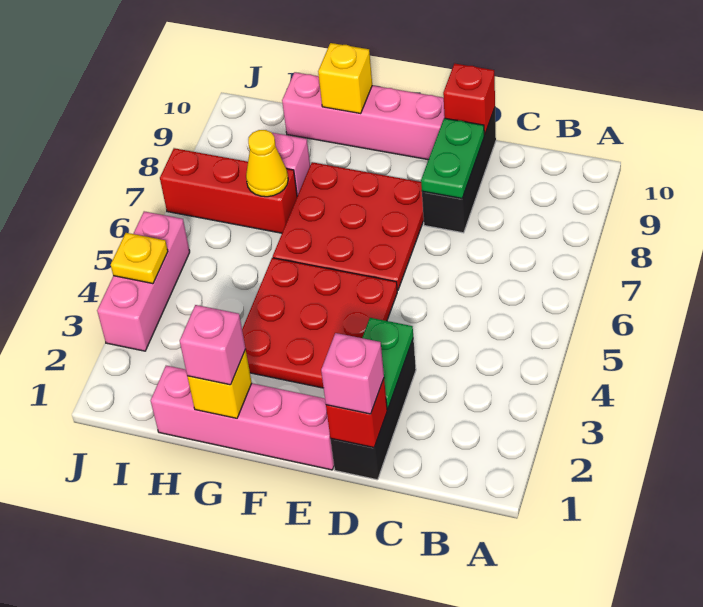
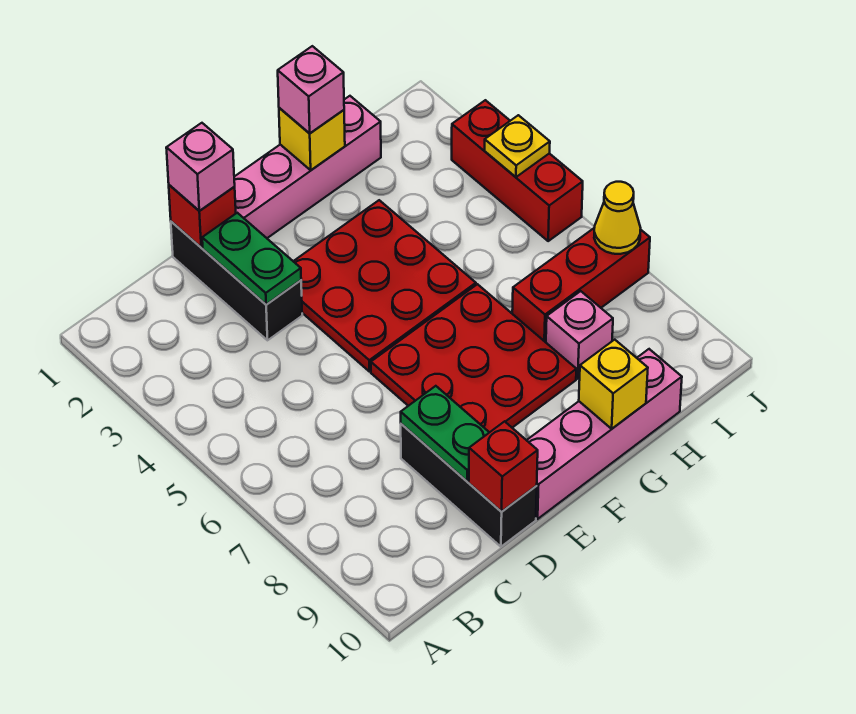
yellow cone H7 level 2 -> yellow cone J7 level 2
pink brick J3:J5 level 1 -> red brick J3:J5 level 1

